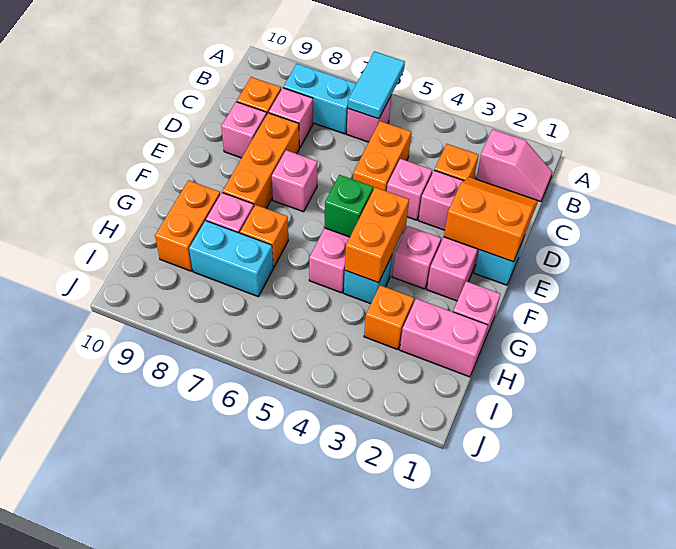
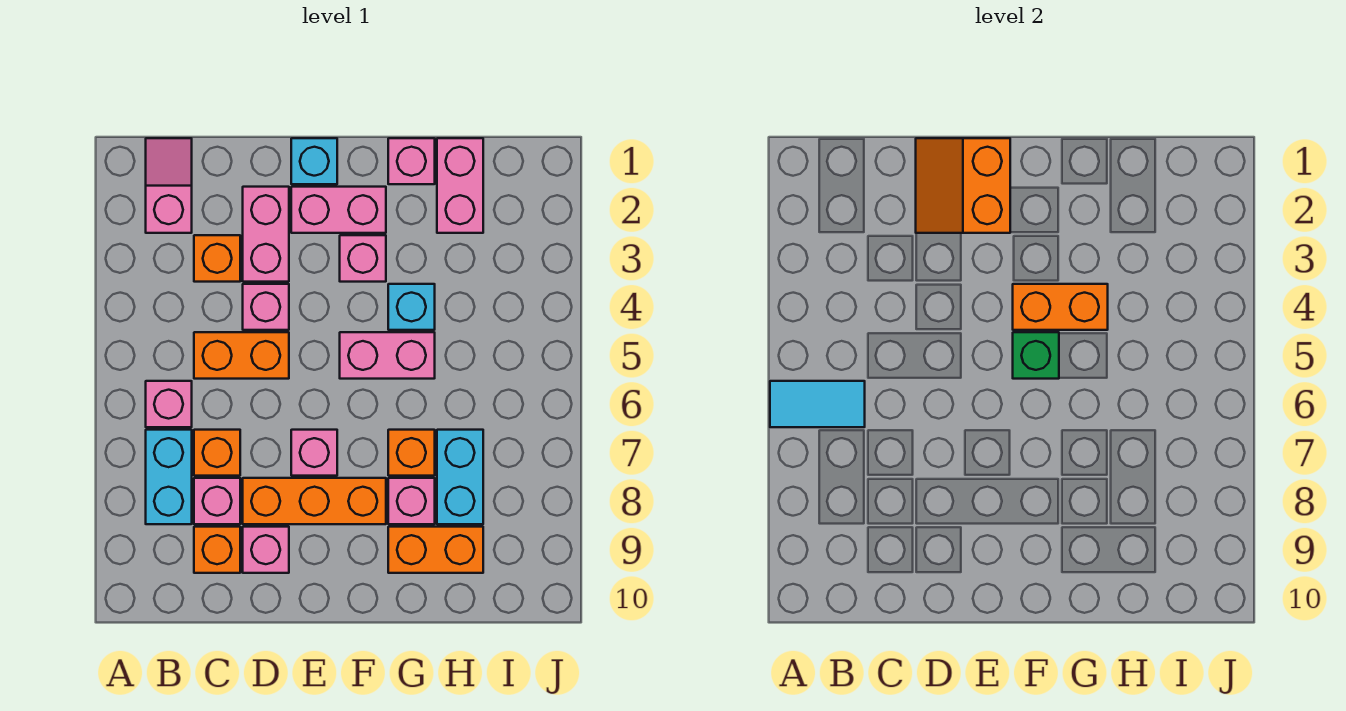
orange brick H3 level 1 -> orange brick C7 level 1

